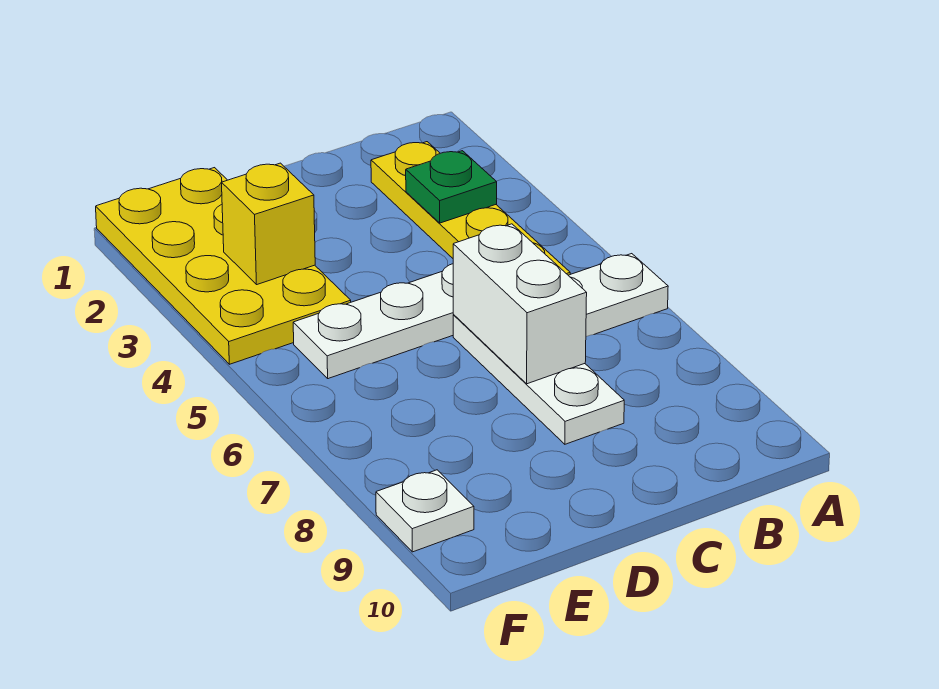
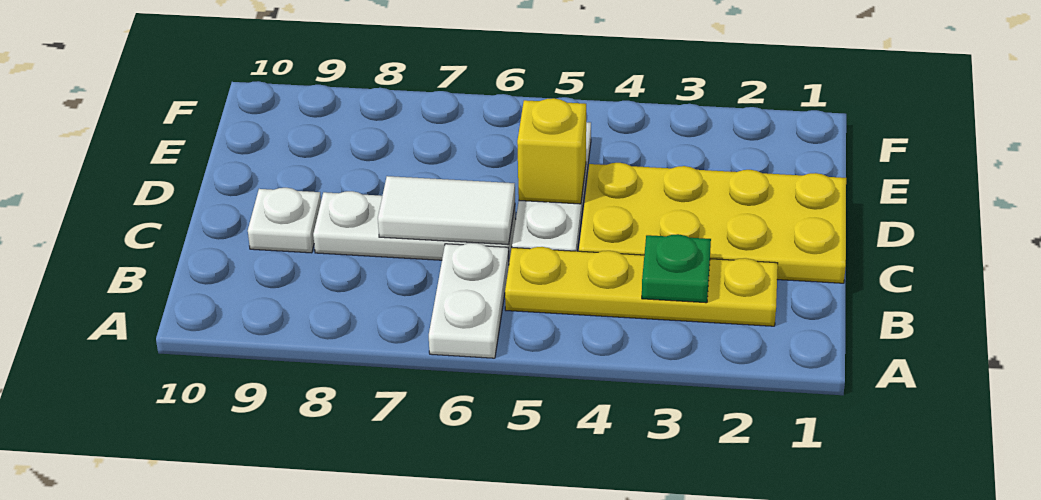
white brick C6:C7 level 2 -> white tile C6:C7 level 2
yellow plate E1:F4 level 1 -> yellow plate C1:D4 level 1
yellow brick E3 level 2 -> yellow brick D5 level 2
white plate F9 level 1 -> white plate C9 level 1

